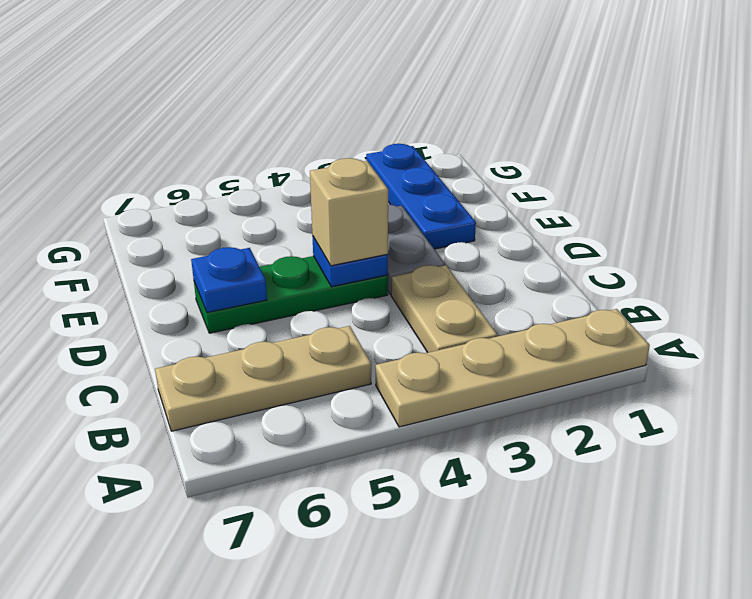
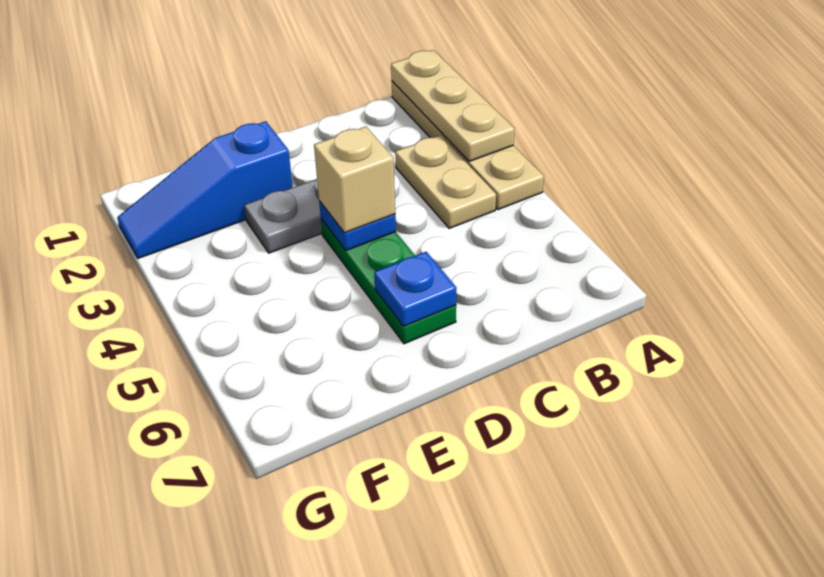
tan plate B3:C3 level 1 -> tan plate B3:B4 level 1
tan plate B5:B7 level 1 -> tan plate A1:A3 level 2
blue plate E2:G2 level 1 -> blue slope E2:G2 level 1 top E

